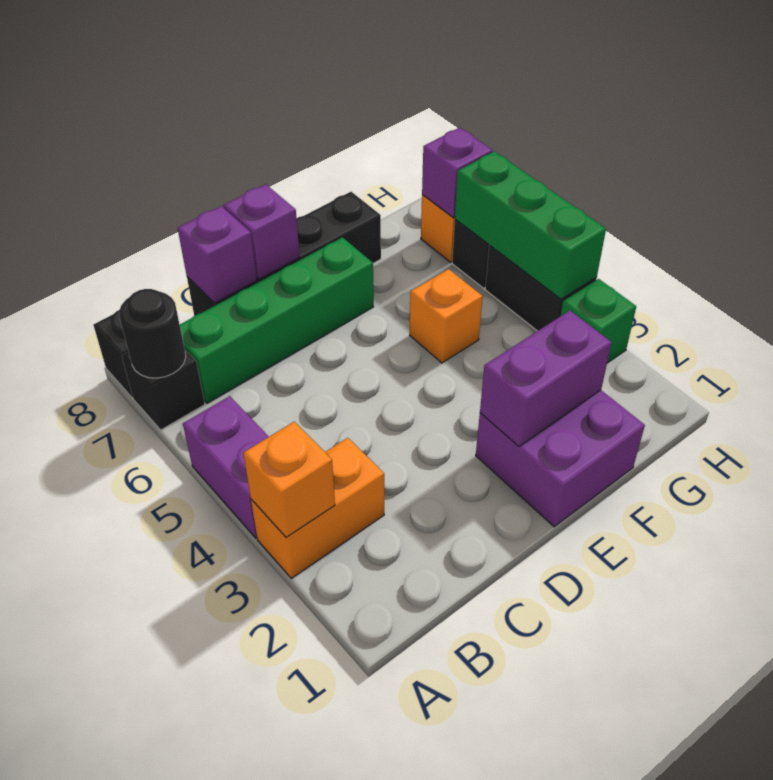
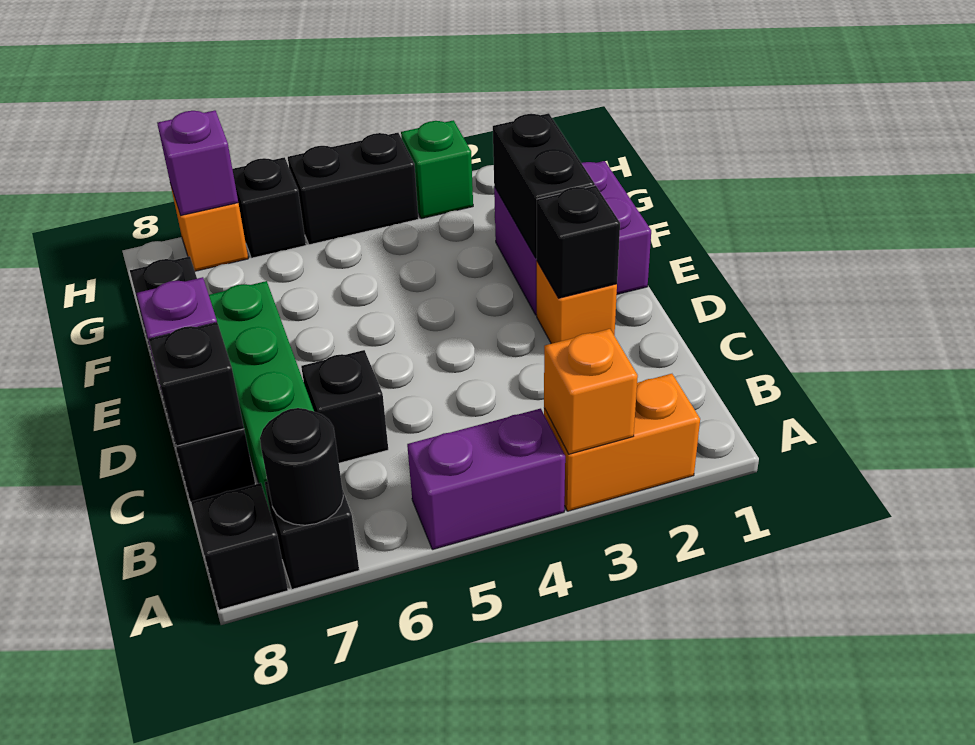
orange brick A3:B3 level 1 -> orange brick A2:A3 level 1
none -> black brick C6 level 1
purple brick C8 level 2 -> black brick C8 level 2
none -> black brick D2 level 2
purple brick E2:F2 level 2 -> black brick E2:F2 level 2
orange brick F5 level 1 -> orange brick D2 level 1
green brick H4:H6 level 2 -> none

